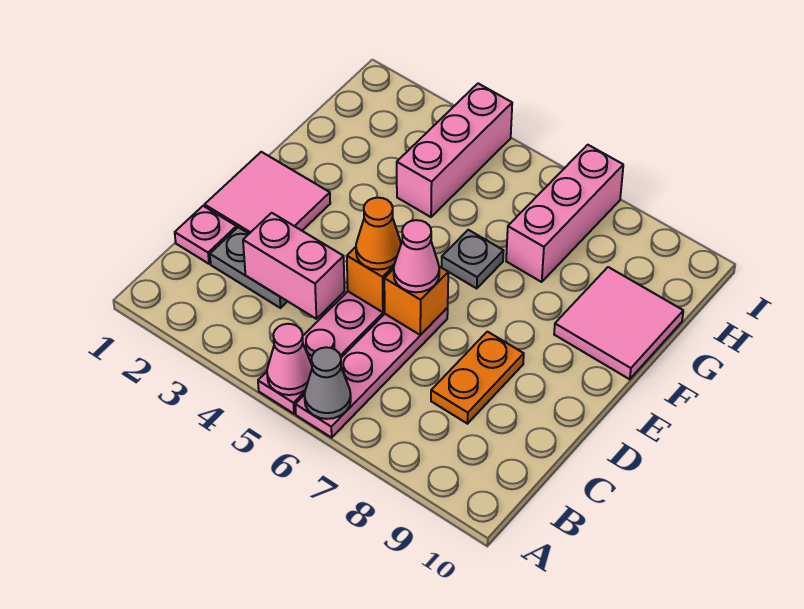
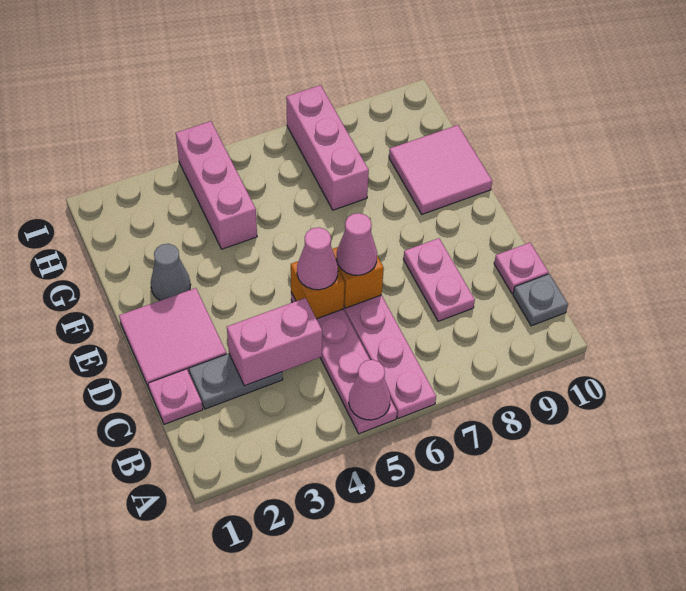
grey cone A6 level 2 -> grey cone F2 level 1
orange plate C8:D8 level 1 -> pink plate C8:D8 level 1
none -> pink plate C10 level 1
orange cone D5 level 3 -> pink cone D5 level 3
grey plate F6 level 1 -> grey plate B10 level 1

